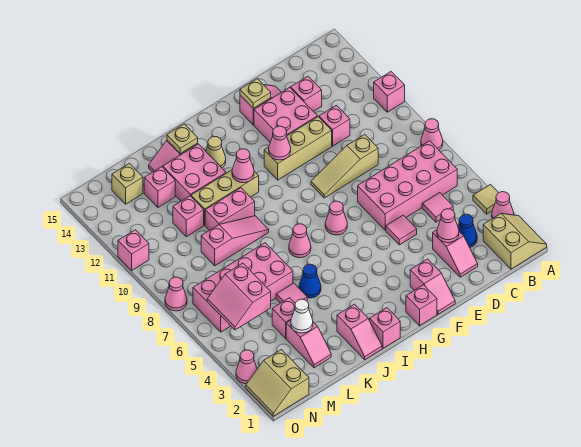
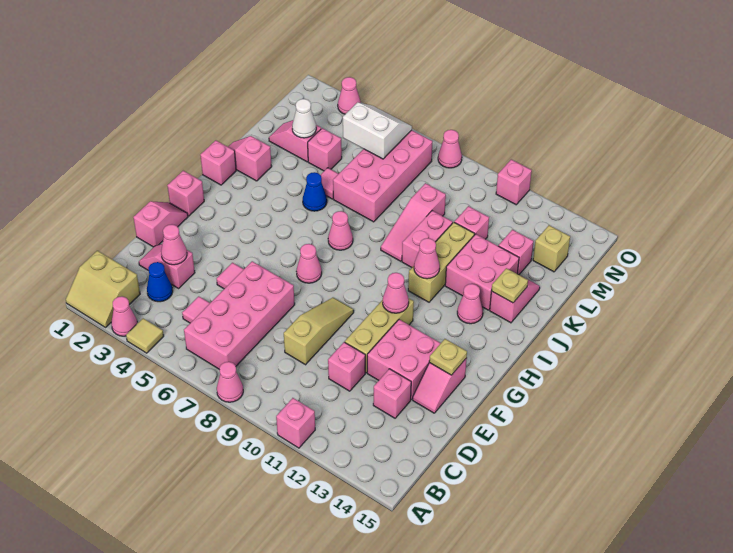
pink slope F1:F2 level 1 top 2 -> pink slope E1:F1 level 1 top E
tan cone I13 level 1 -> pink cone I13 level 1
pink slope M5:N6 level 2 top M -> white slope M5:N6 level 2 top M
tan slope N1:O2 level 1 top N -> none

